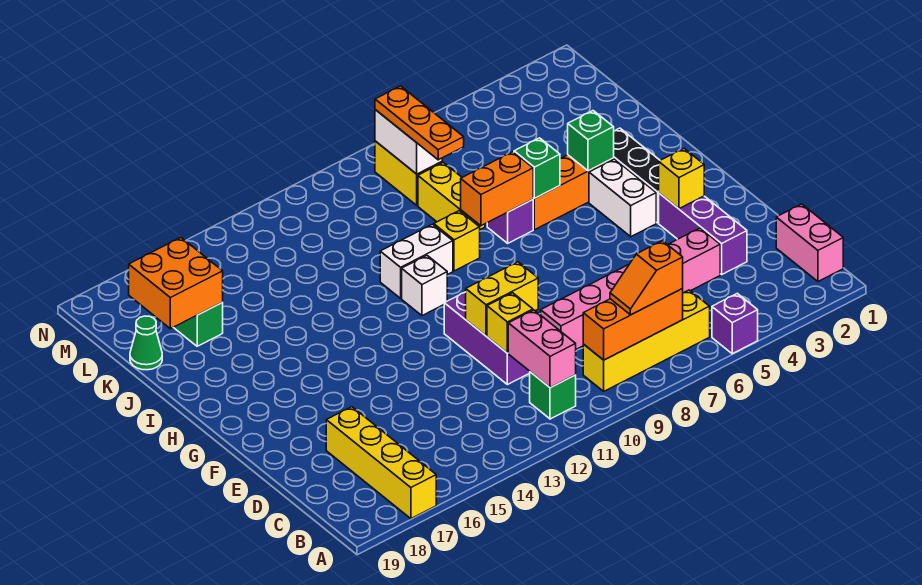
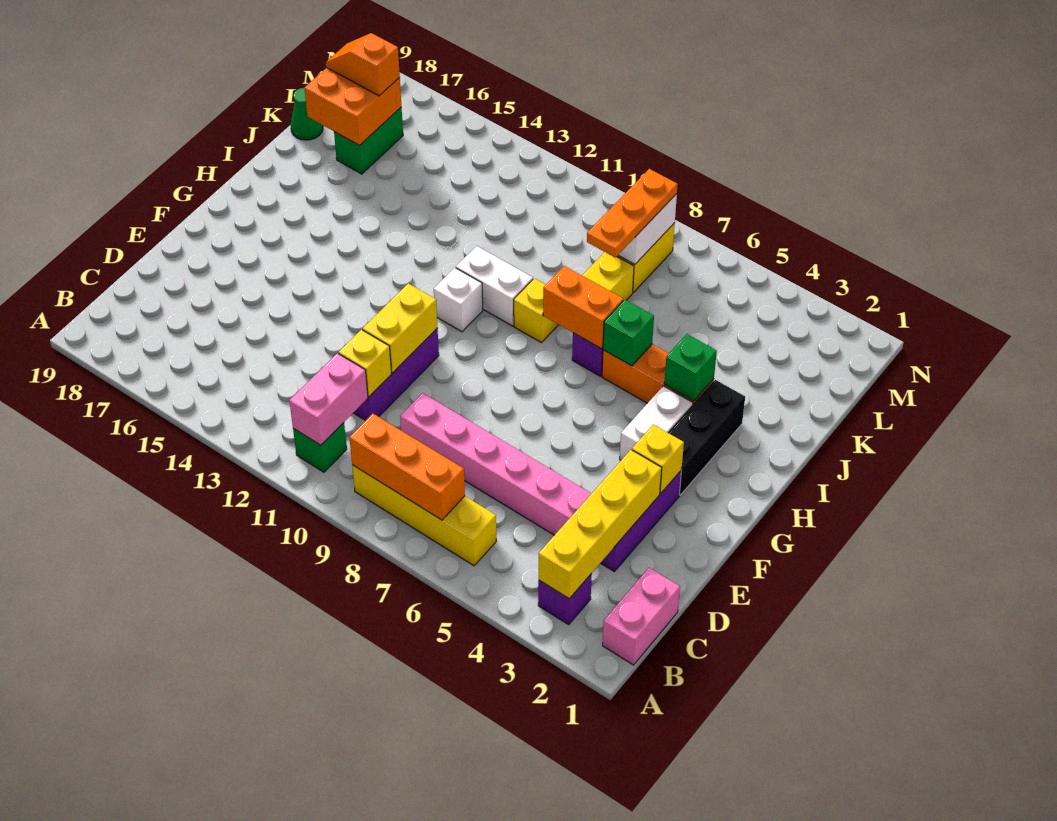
purple brick A5 level 1 -> purple brick B3 level 1
yellow brick A17:D17 level 1 -> yellow brick B3:E3 level 2
orange slope B7:B8 level 3 top 7 -> orange slope L17:L18 level 3 top 17
yellow brick E10:E11 level 2 -> yellow brick E11:F11 level 2

